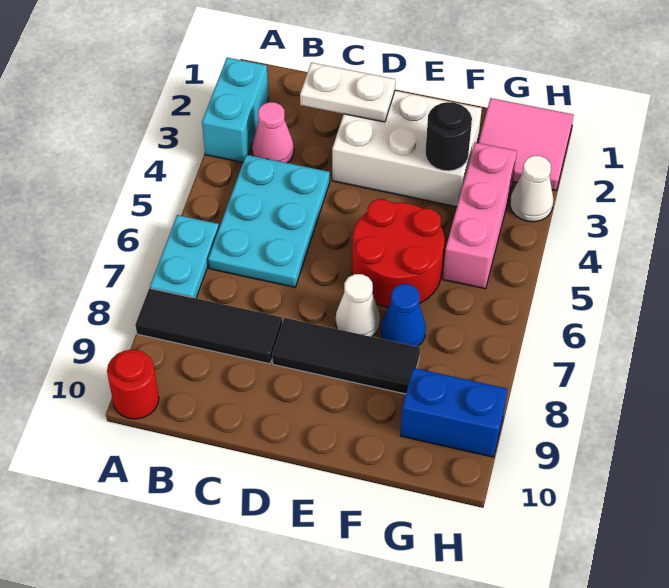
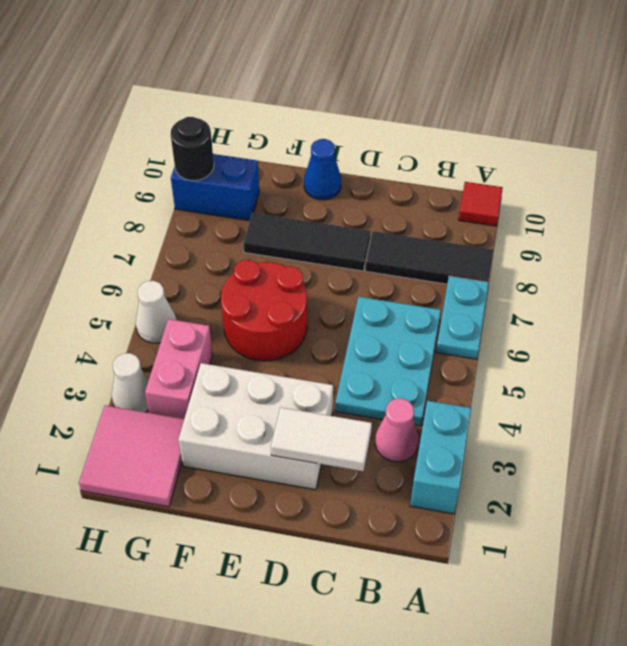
red round brick A10 level 1 -> red tile A10 level 1
white plate C2:D2 level 2 -> white tile C2:D2 level 2
white cone E7 level 1 -> white cone H5 level 1
black round brick F3 level 2 -> black round brick H9 level 2
blue cone F7 level 1 -> blue cone E10 level 1
pink brick G3:G5 level 1 -> pink brick G3:G4 level 1

